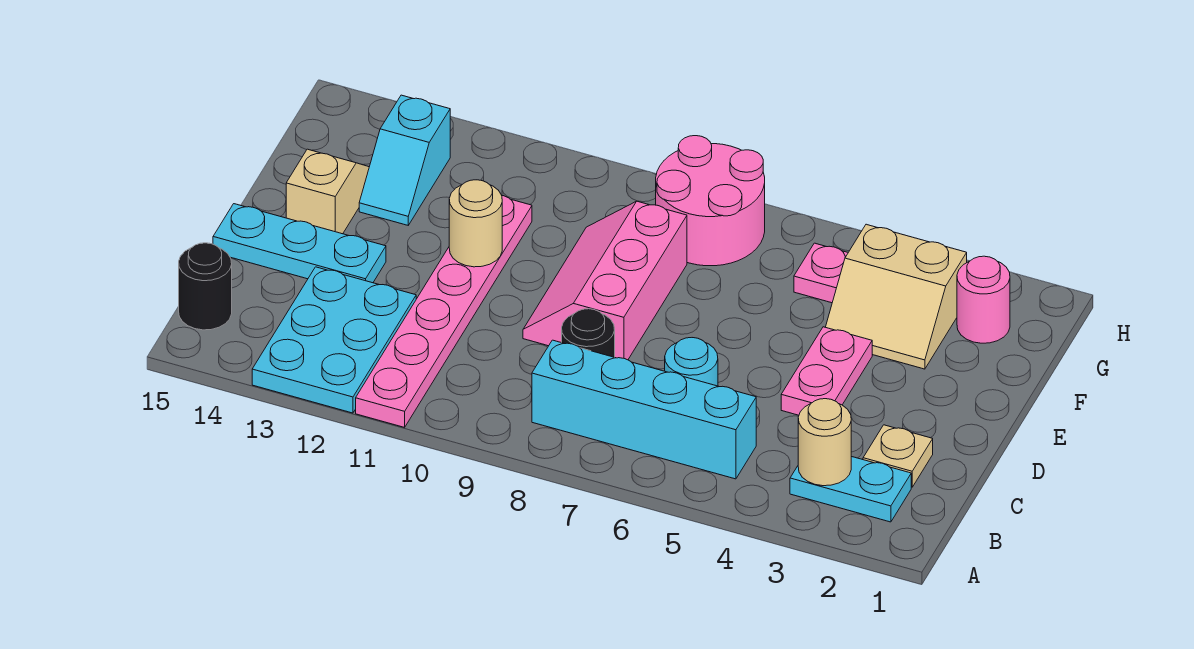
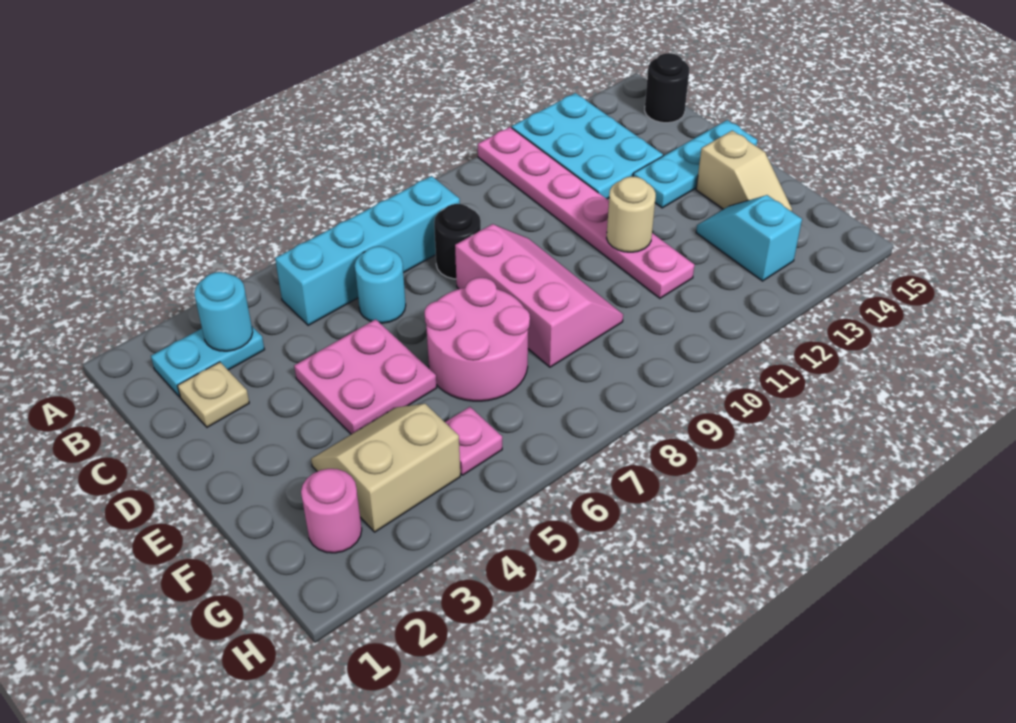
tan round brick B3 level 2 -> cyan round brick B3 level 2
pink plate D4:E4 level 1 -> pink plate D4:E5 level 1
pink round brick G7:H8 level 1 -> pink round brick E6:F7 level 1

